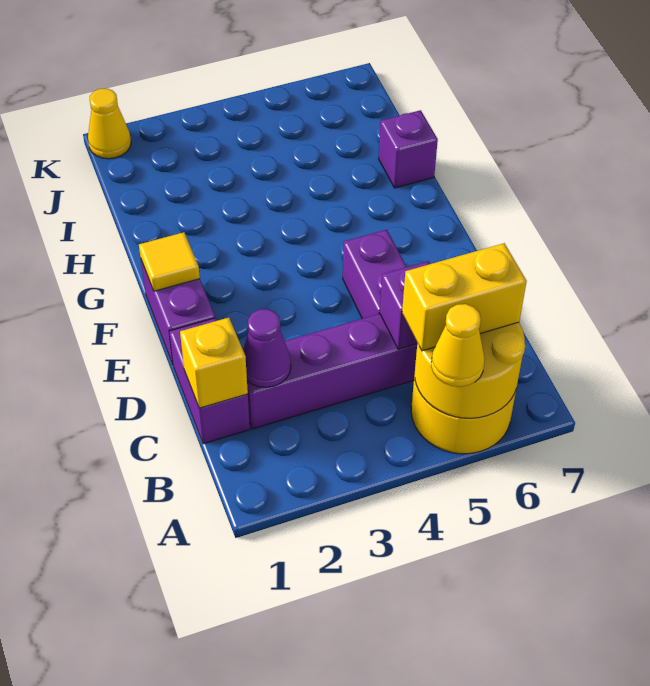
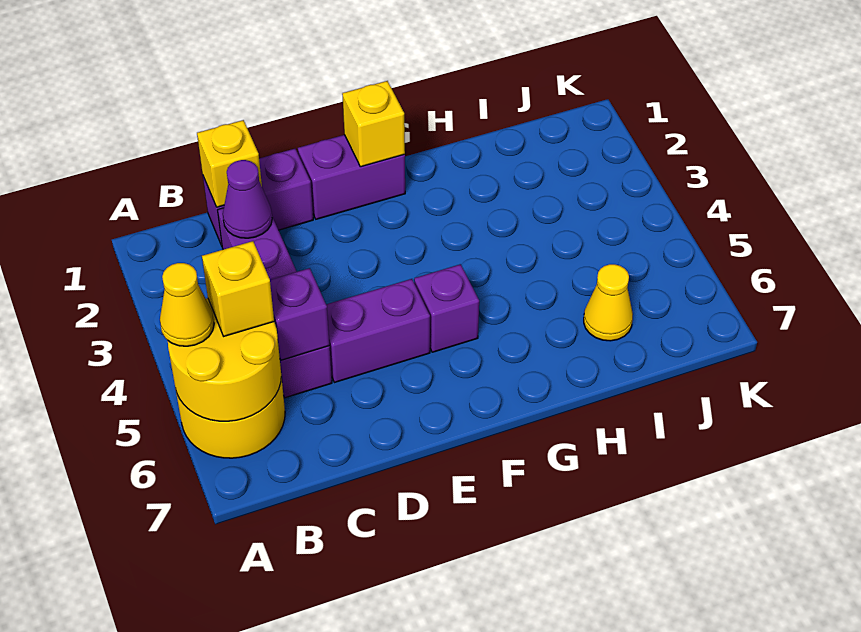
yellow brick B5:B6 level 3 -> yellow brick B5 level 3
yellow tile F1 level 2 -> yellow brick F1 level 2
purple brick H7 level 1 -> purple brick F5 level 1
yellow cone K1 level 1 -> yellow cone I6 level 1

